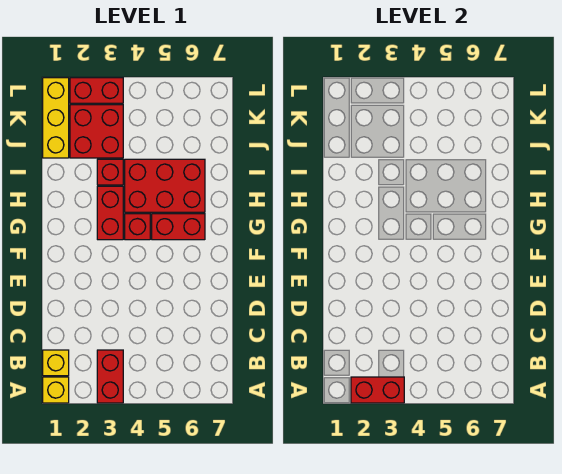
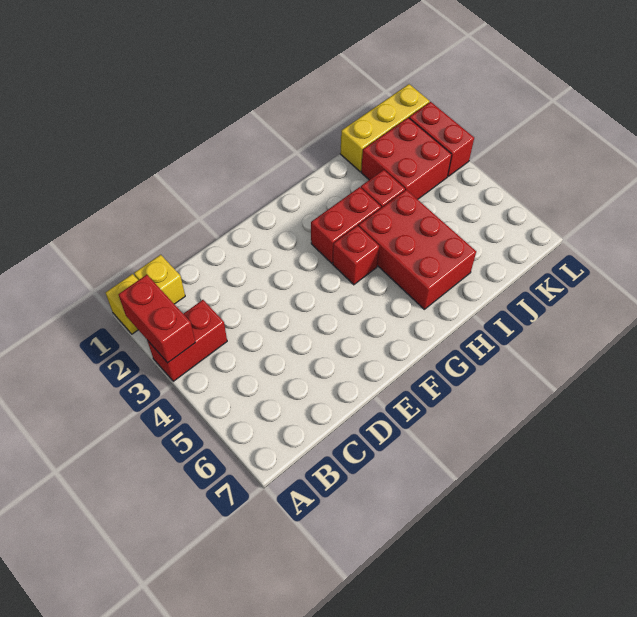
red brick G5:G6 level 1 -> none

